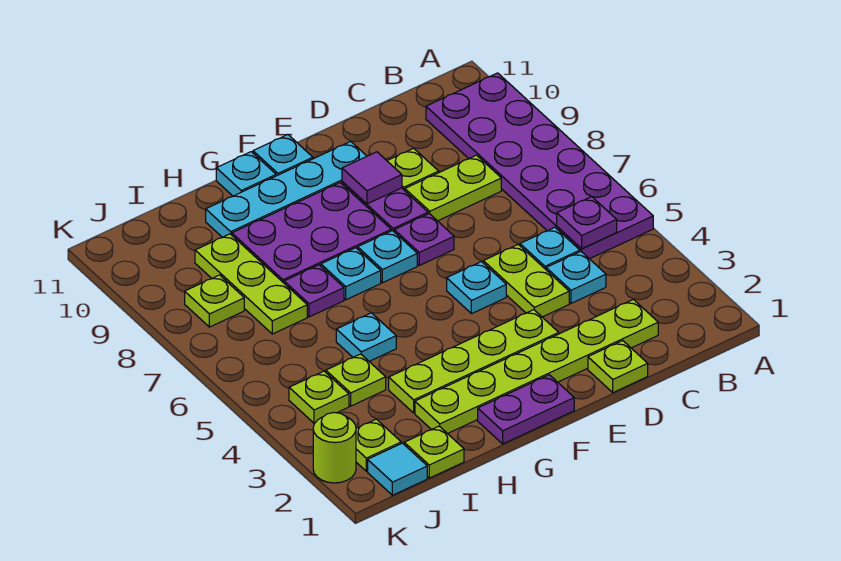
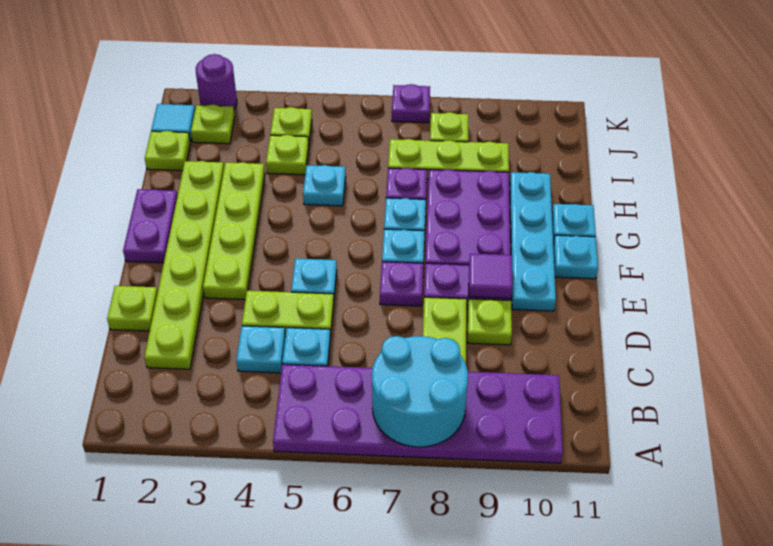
none -> cyan round brick A7:B8 level 2
purple plate B5 level 2 -> purple plate K7 level 1
lime round brick K2 level 1 -> purple round brick K2 level 1

